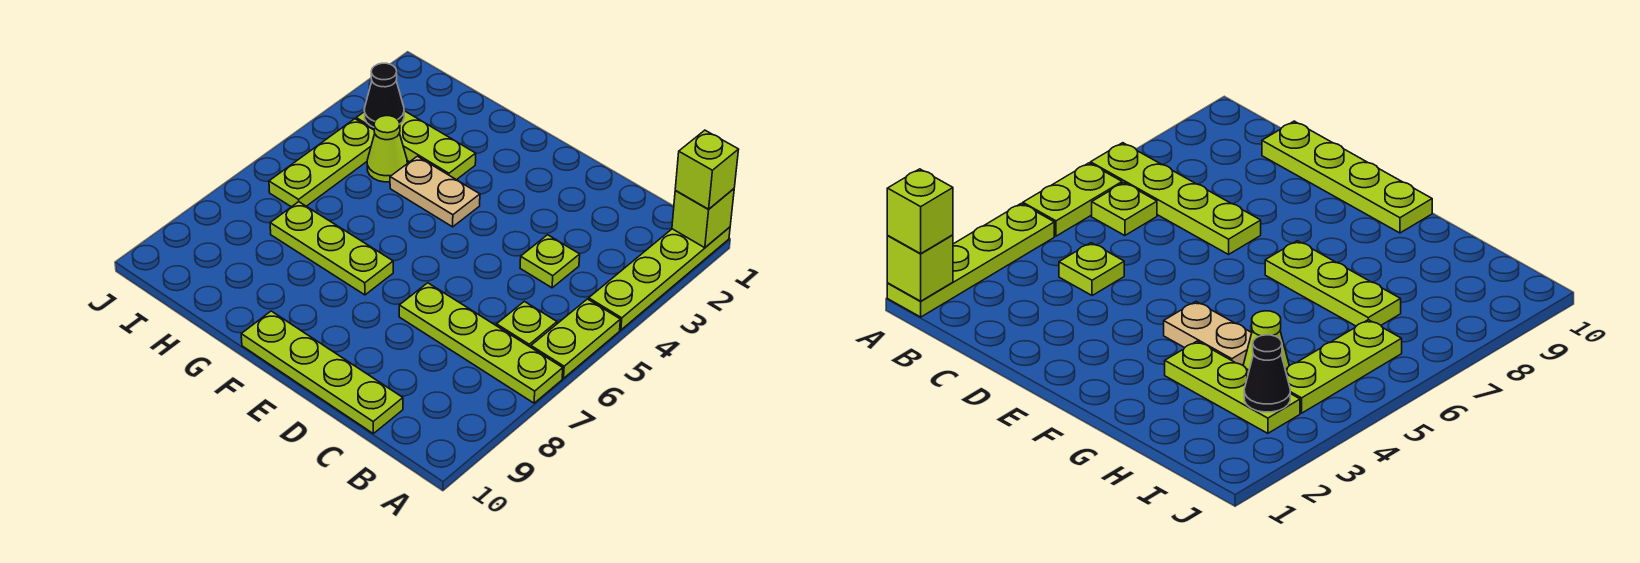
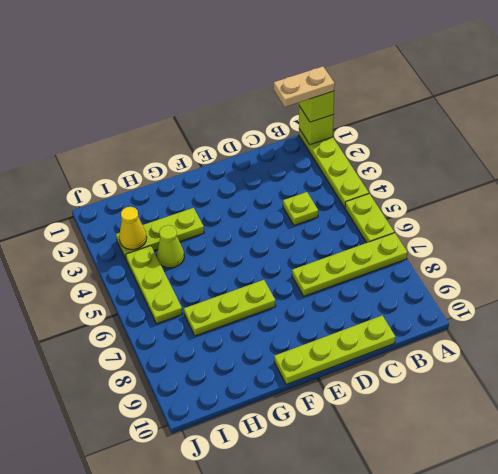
lime plate B6 level 1 -> none
tan plate F4:G4 level 1 -> tan plate A1:B1 level 4
black cone I3 level 2 -> yellow cone I3 level 2

